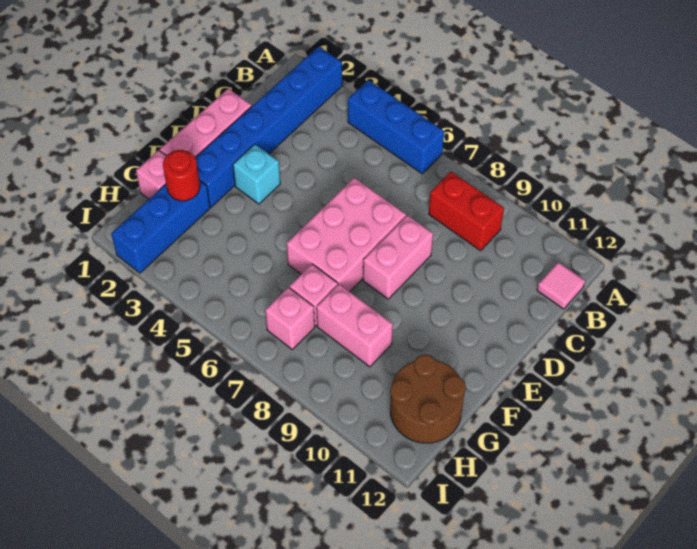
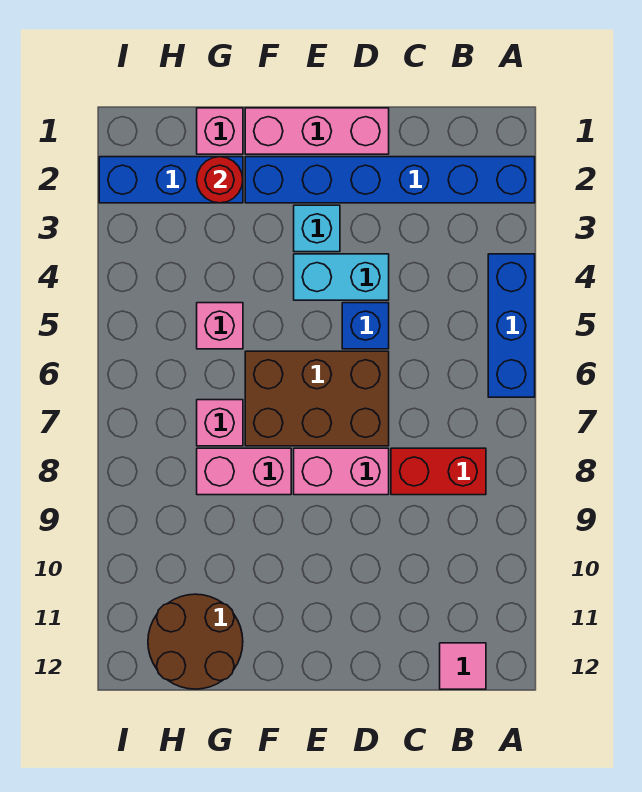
red brick B8:B9 level 1 -> red brick B8:C8 level 1
none -> cyan brick D4:E4 level 1
none -> blue brick D5 level 1
pink brick D6:F7 level 1 -> brown brick D6:F7 level 1
pink brick G8:G9 level 1 -> pink brick F8:G8 level 1
pink brick H7 level 1 -> pink brick G5 level 1

